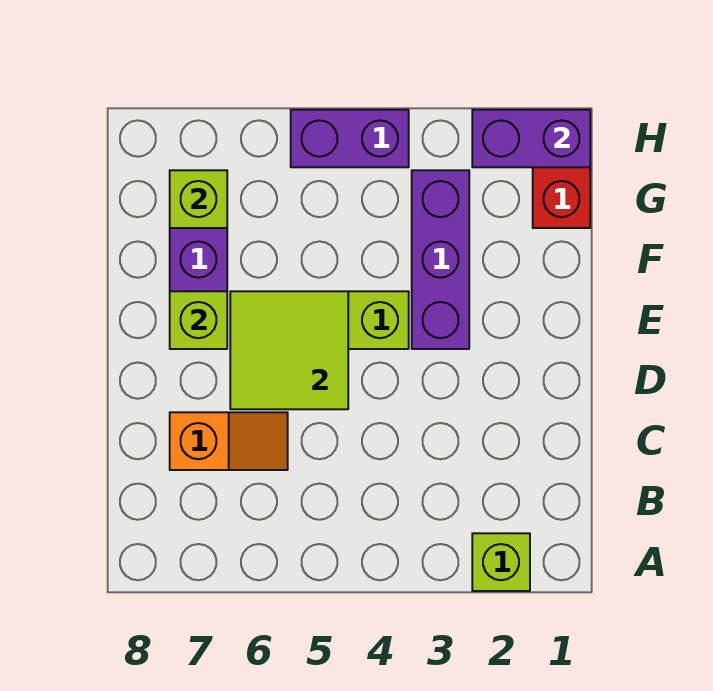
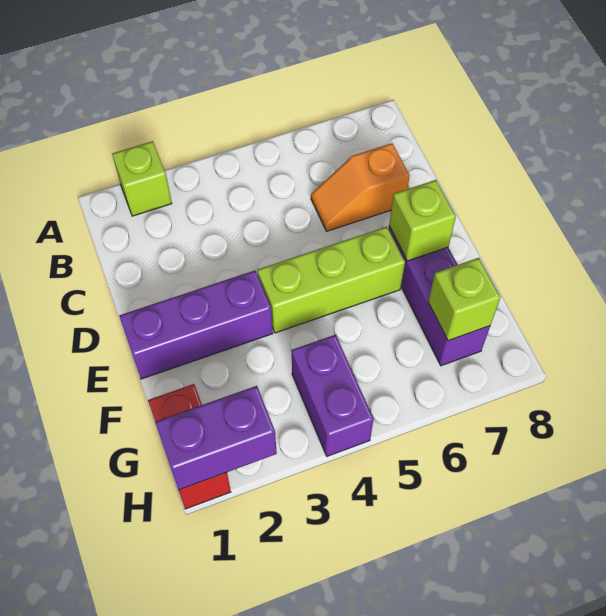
lime tile D5:E6 level 2 -> none
purple brick E3:G3 level 1 -> purple brick E1:E3 level 1
purple brick H4:H5 level 1 -> purple brick G4:H4 level 1

